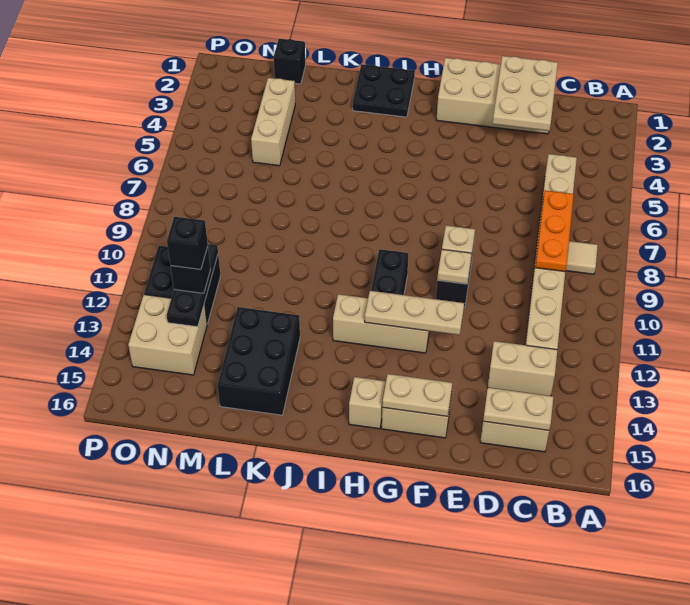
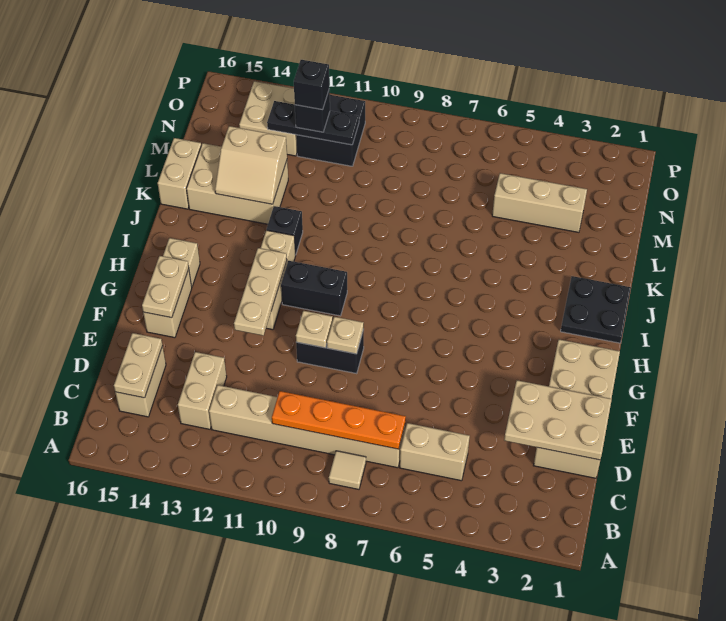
orange plate C7:C9 level 2 -> orange plate C7:C10 level 2
black brick K13:L15 level 1 -> tan brick K13:L15 level 1
none -> tan slope K13:L14 level 2 top L
none -> tan brick K16:L16 level 1
black brick M1 level 1 -> black brick J12 level 1

